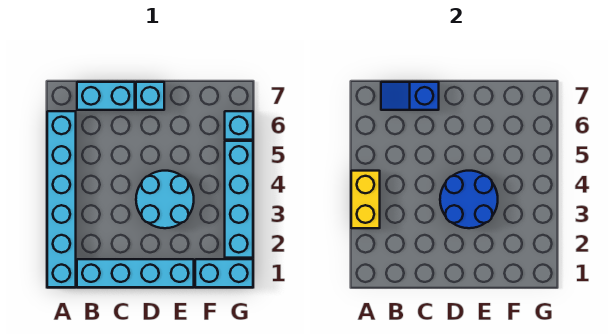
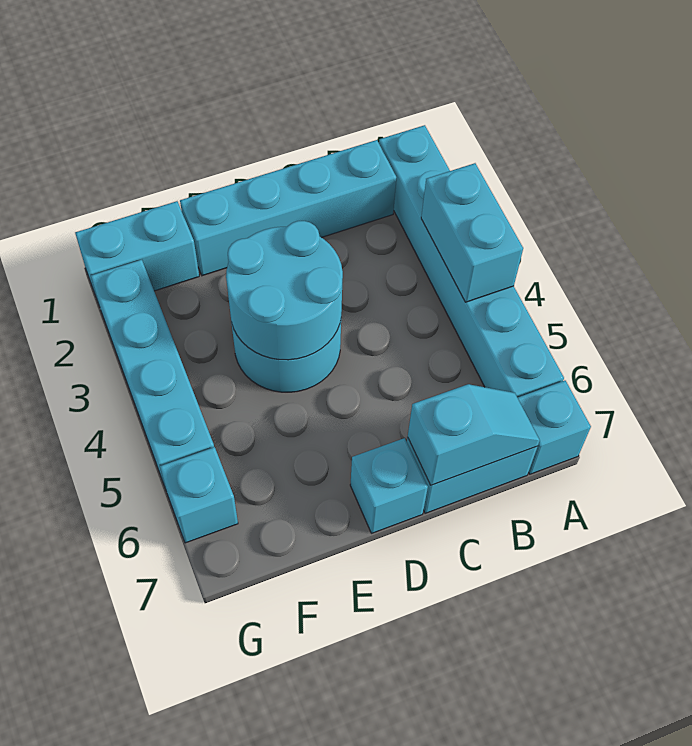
yellow brick A3:A4 level 2 -> cyan brick A3:A4 level 2
none -> cyan brick A7 level 1
blue slope B7:C7 level 2 top C -> cyan slope B7:C7 level 2 top C
blue round brick D3:E4 level 2 -> cyan round brick D3:E4 level 2

